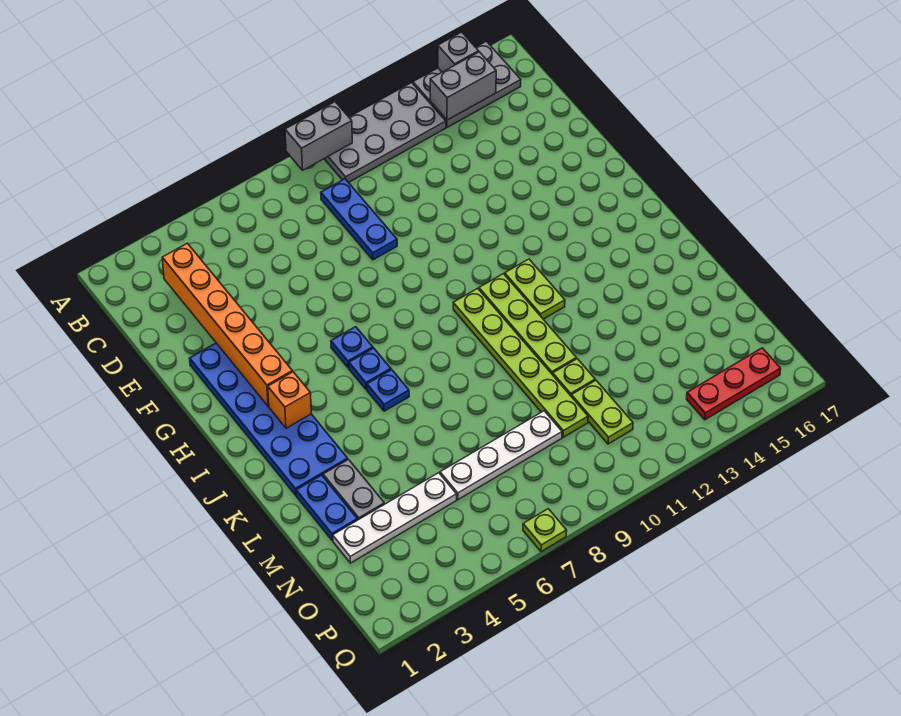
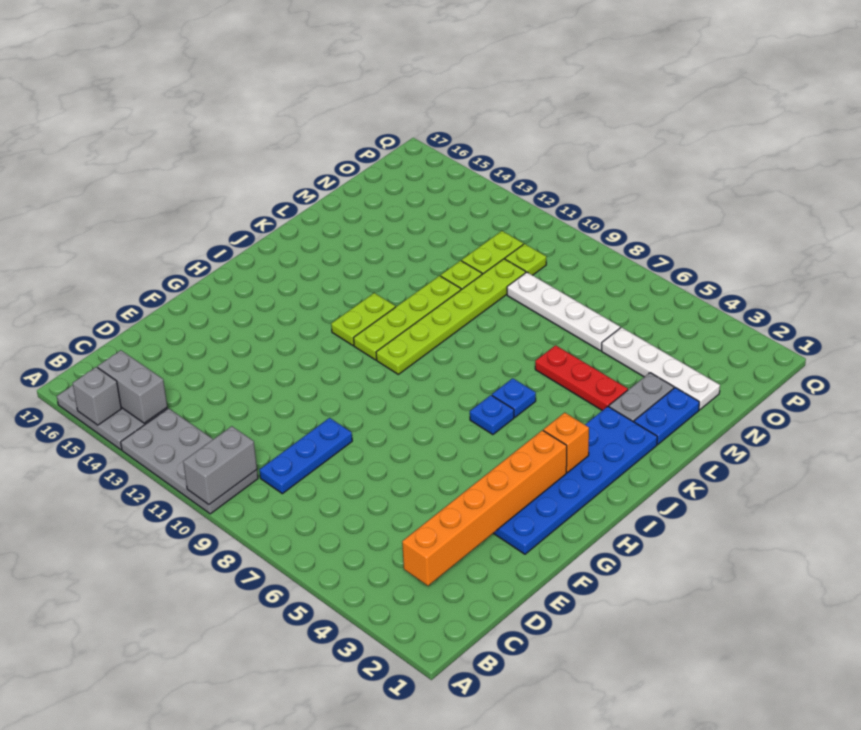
grey brick A9:A10 level 2 -> grey brick A10:B10 level 2
blue plate H6 level 1 -> none
red plate P14:P16 level 1 -> red plate L4:L6 level 1
lime plate Q7 level 1 -> lime plate O10 level 1

